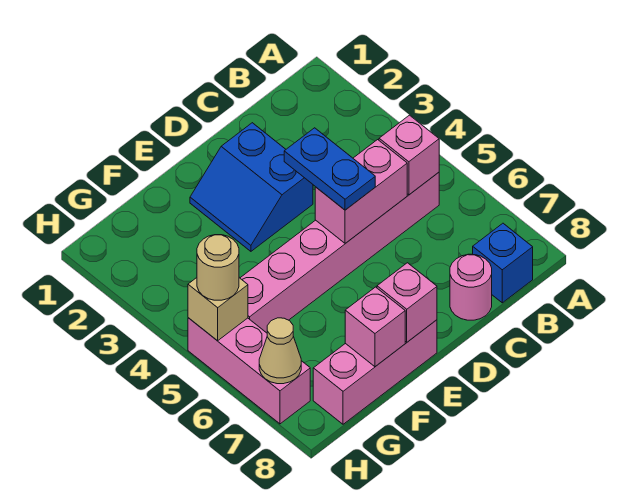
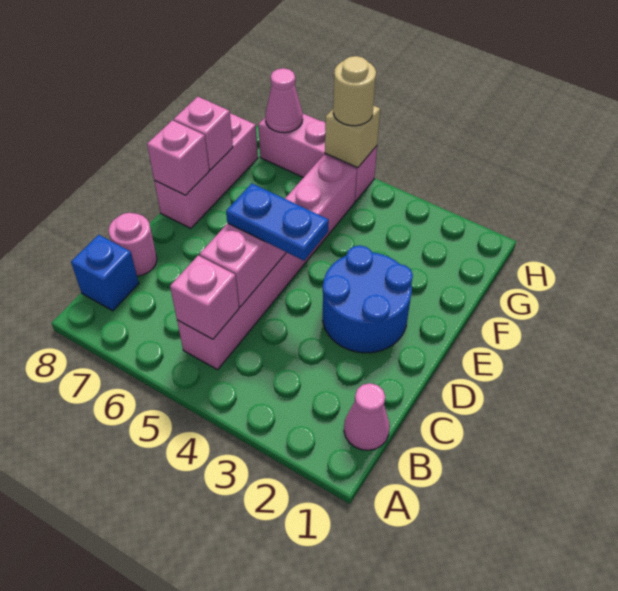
none -> pink cone B1 level 1
blue slope D2:E3 level 1 top D -> blue round brick D2:E3 level 1
tan cone H7 level 2 -> pink cone H7 level 2

